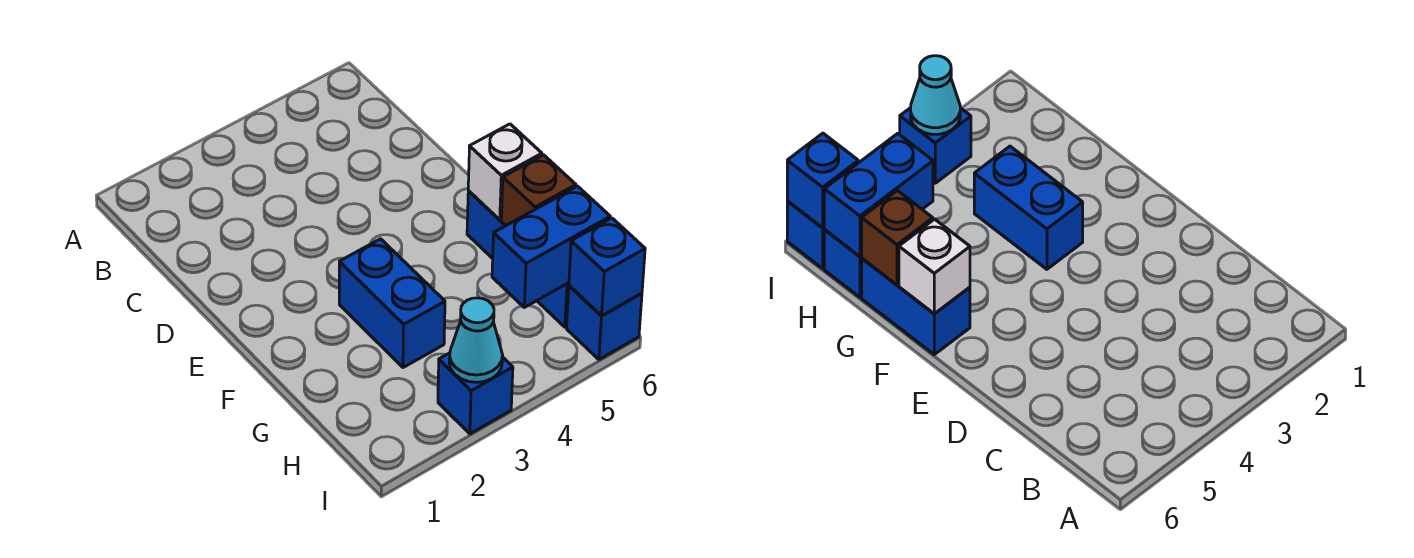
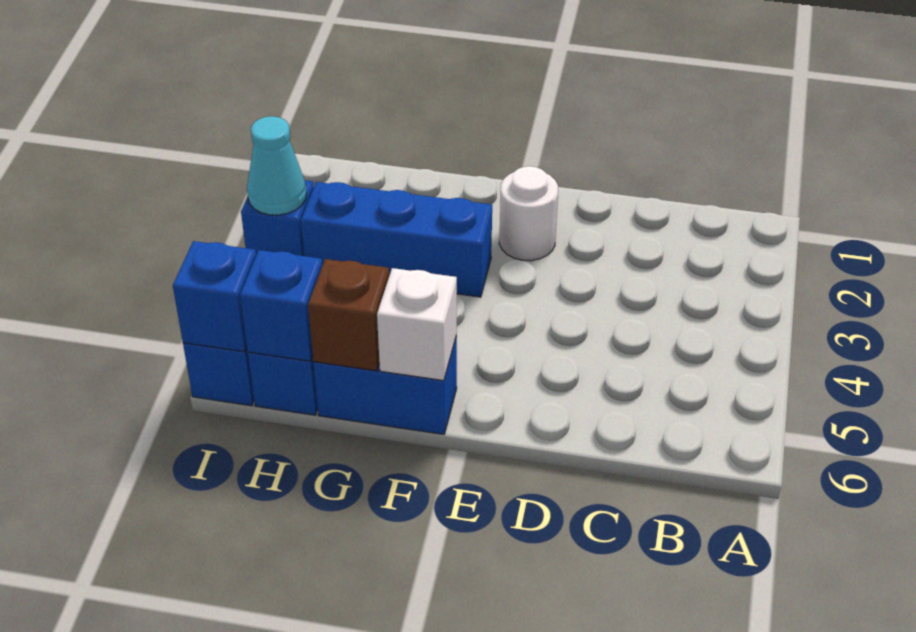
none -> white round brick E2 level 1
blue brick F3:G3 level 1 -> blue brick F3:H3 level 1
blue brick H5:H6 level 2 -> blue brick H6 level 2

